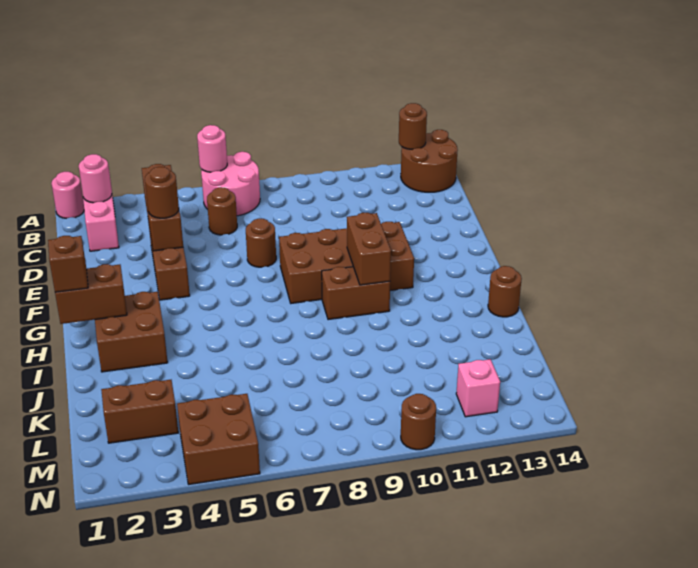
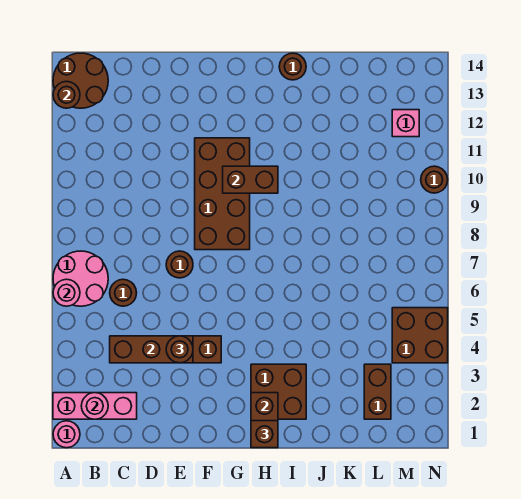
brown brick H9:H10 level 1 -> none

